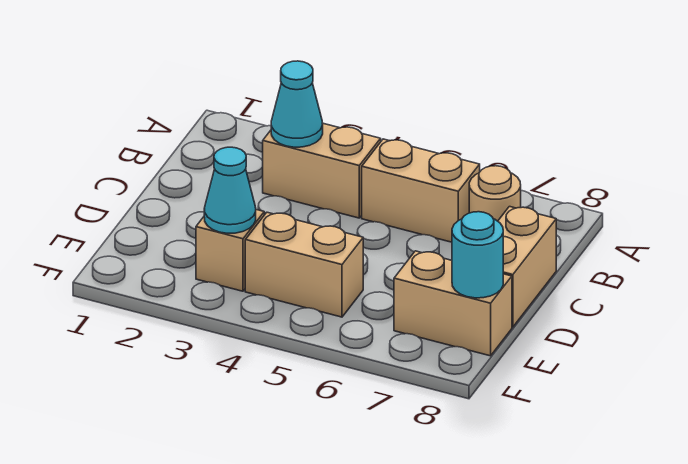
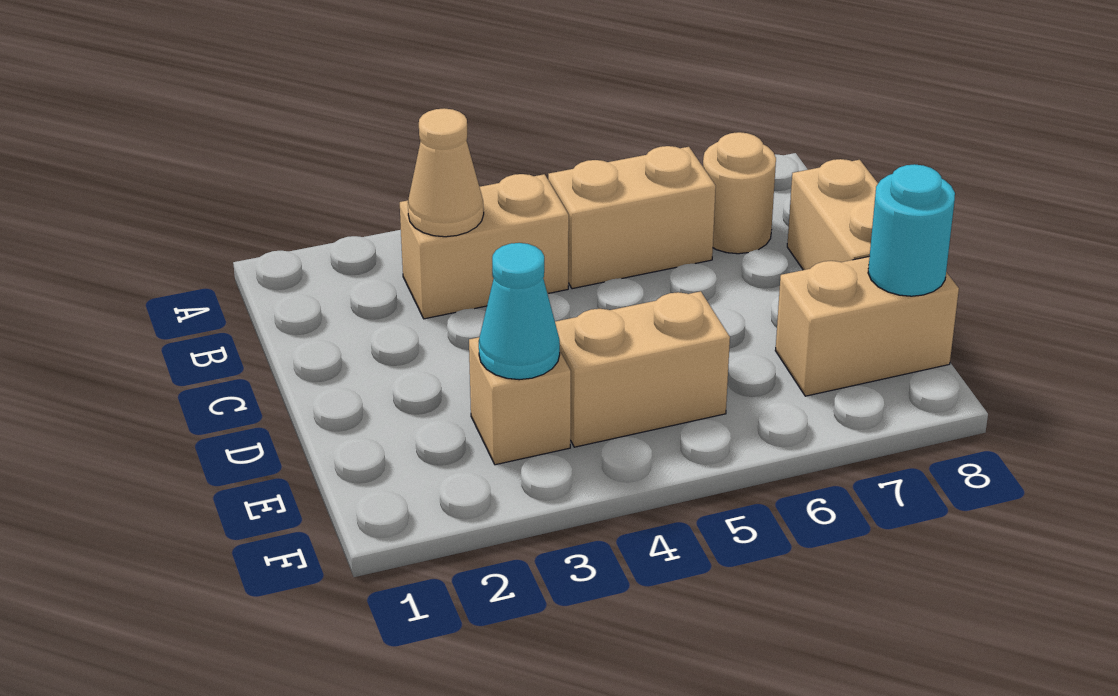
cyan cone B3 level 2 -> tan cone B3 level 2

